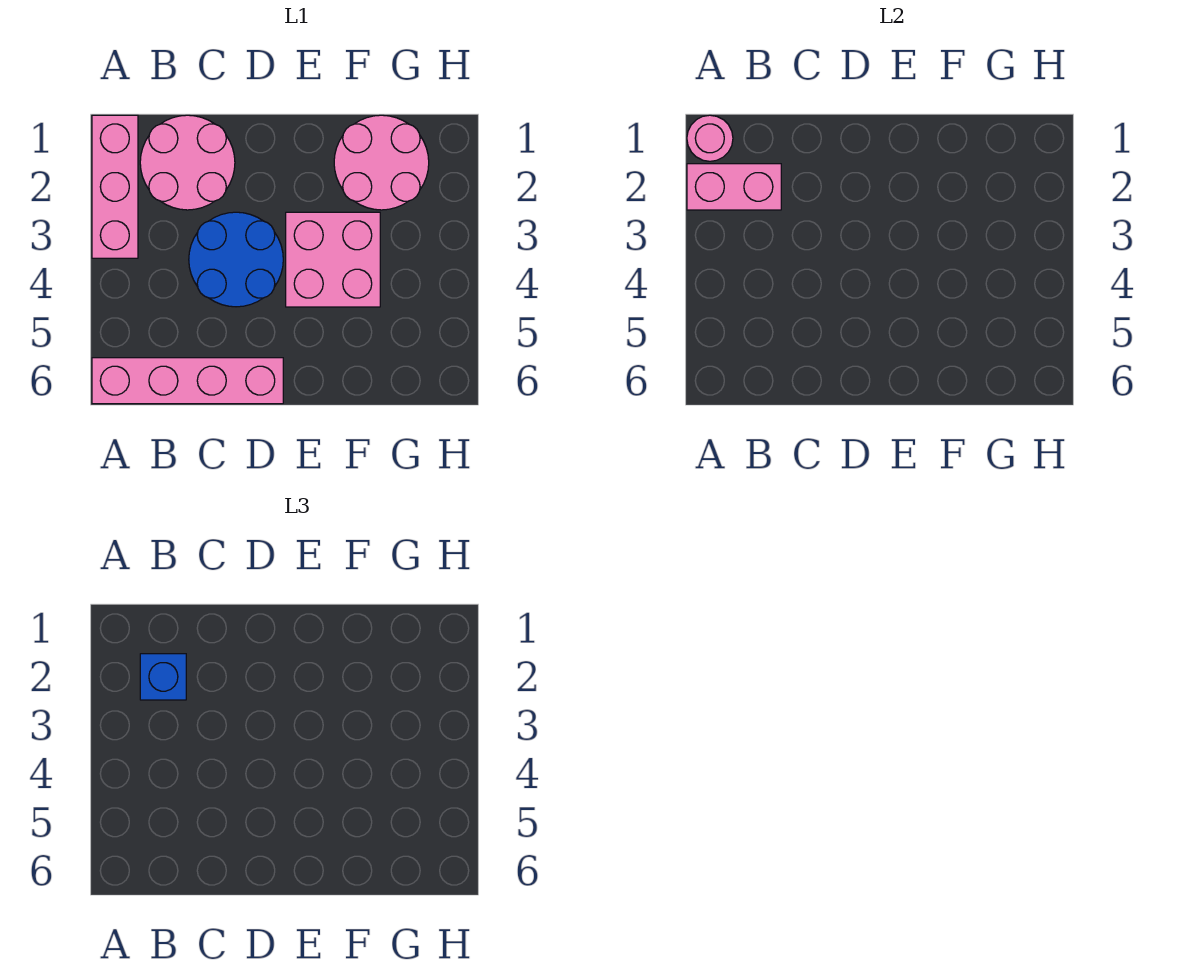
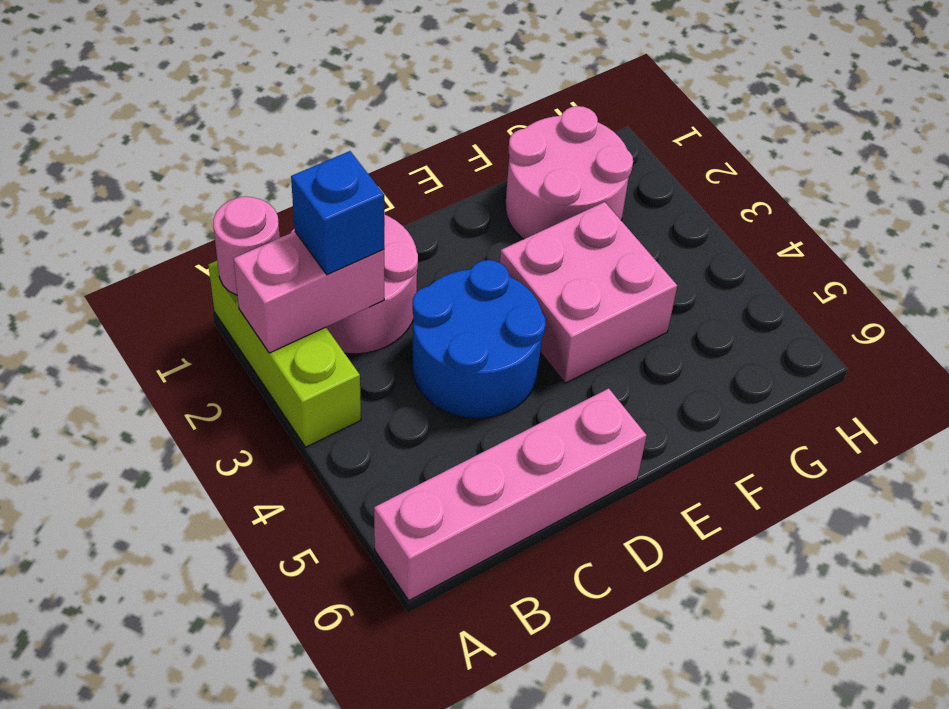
pink brick A1:A3 level 1 -> lime brick A1:A3 level 1

